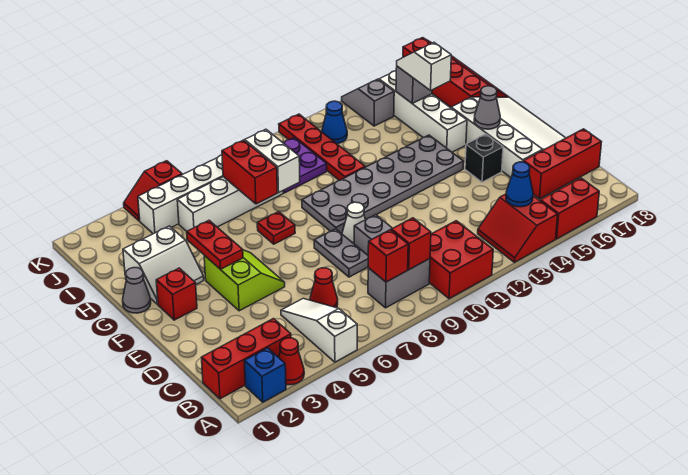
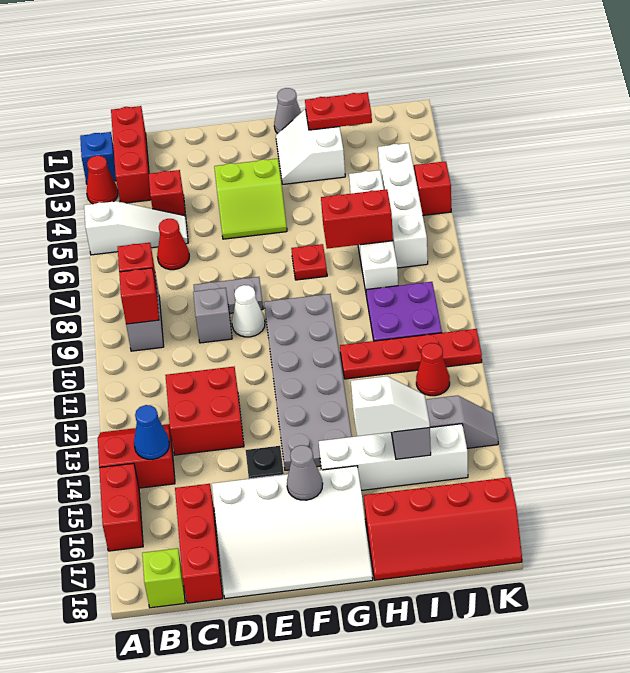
red brick A10:B11 level 1 -> red brick C12:D13 level 1
none -> lime brick B18 level 1
red brick F2 level 1 -> red brick C4 level 1
red plate F4:G4 level 2 -> red plate H2:I2 level 2
white brick H8:I8 level 2 -> none
blue cone J12 level 1 -> red cone J12 level 1

